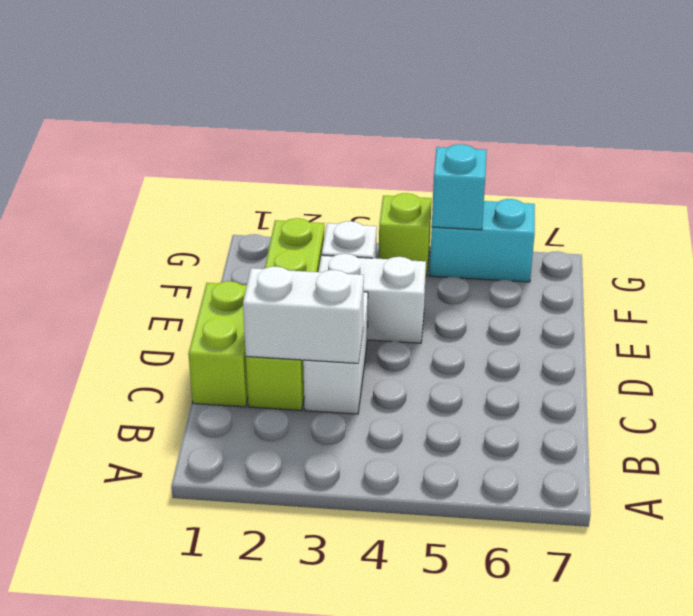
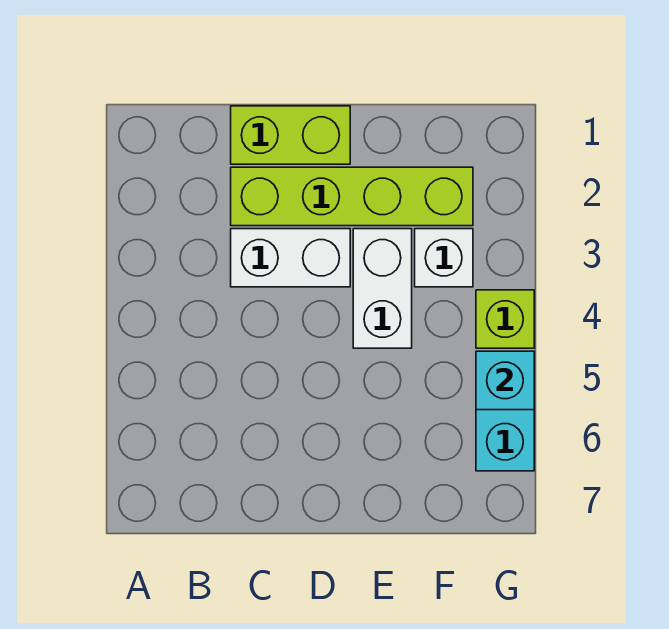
white brick C2:C3 level 2 -> none

